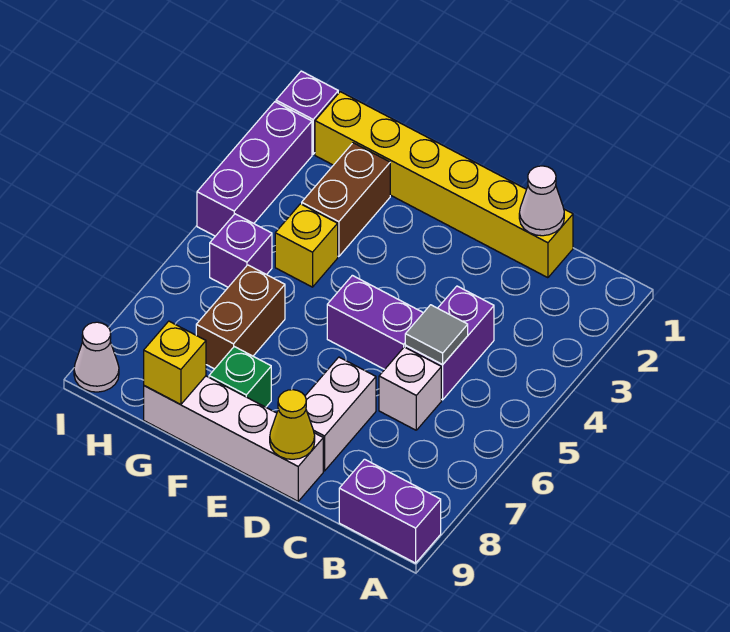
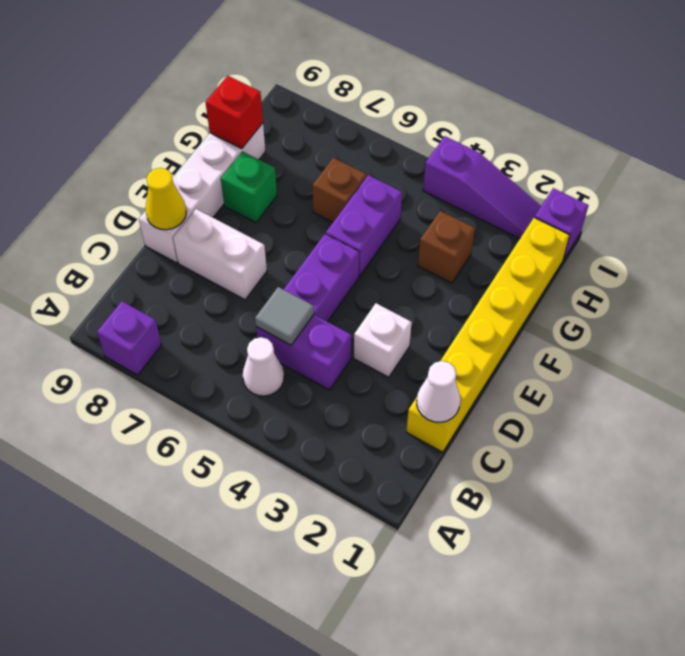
purple brick A9:B9 level 1 -> purple brick F5:G5 level 1
white brick C6 level 1 -> white brick D3 level 1
brown brick G2:G3 level 1 -> brown brick G3 level 1
yellow brick G4 level 1 -> none
brown brick G6:G7 level 1 -> brown brick G6 level 1
yellow brick G9 level 2 -> red brick G9 level 2
purple brick H5 level 1 -> purple brick A8 level 1
purple brick I2:I4 level 1 -> purple slope I2:I4 level 1 top 4
white cone I9 level 1 -> white cone B5 level 1

